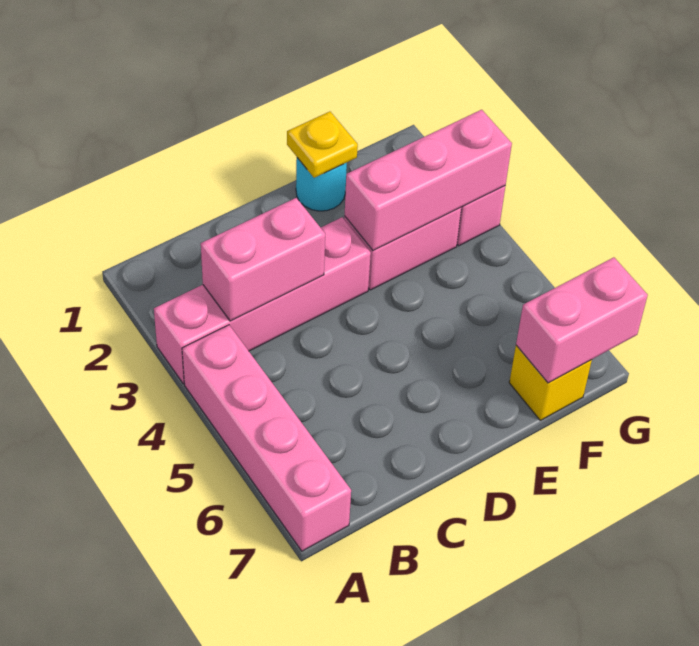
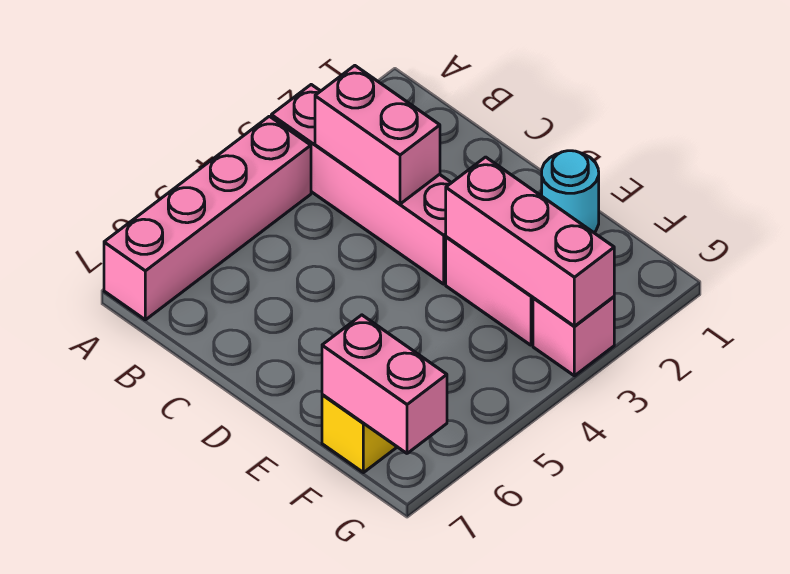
yellow plate E1 level 2 -> none

